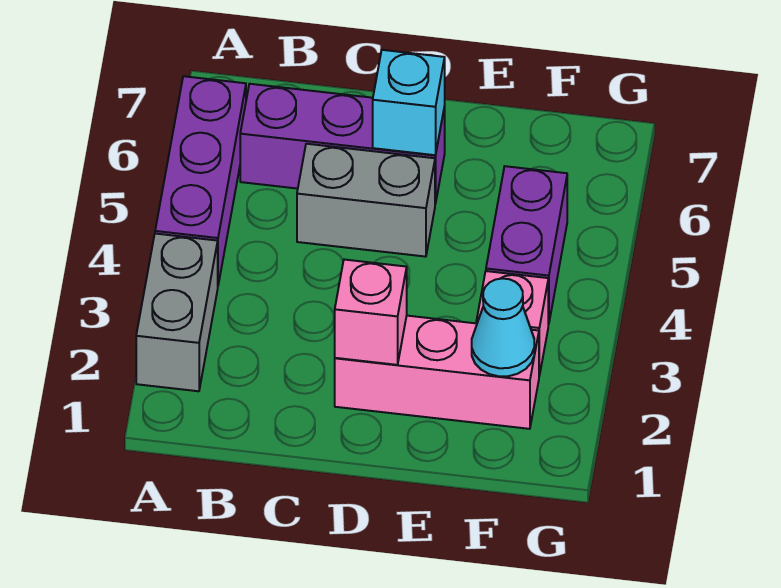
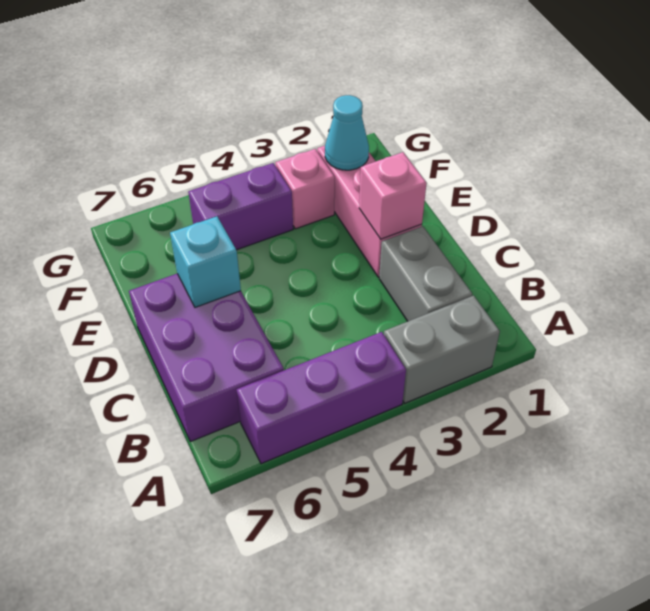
purple brick B6:D6 level 1 -> purple brick B6:D7 level 1
grey brick C5:D5 level 1 -> grey brick B2:C2 level 1

